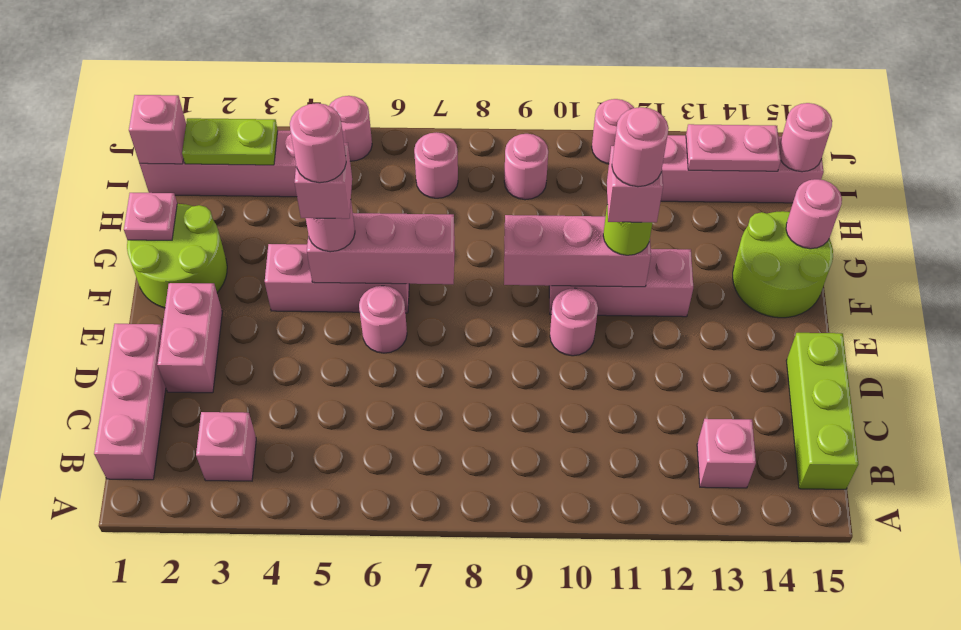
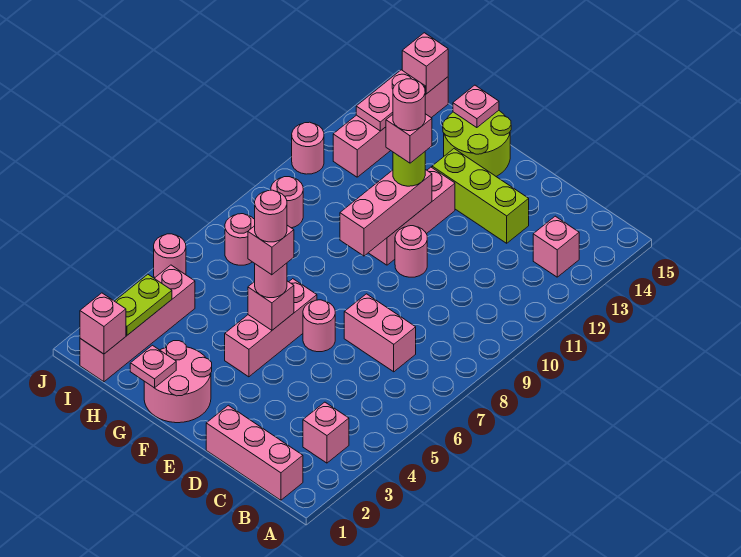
lime brick B15:D15 level 1 -> lime brick D13:F13 level 1
pink brick D2:E2 level 1 -> pink brick C7:D7 level 1
lime round brick F1:G2 level 1 -> pink round brick F1:G2 level 1
pink brick F5:F7 level 2 -> pink brick F5 level 2
pink round brick G15 level 2 -> pink plate G15 level 2
pink round brick I15 level 2 -> pink brick I15 level 2

